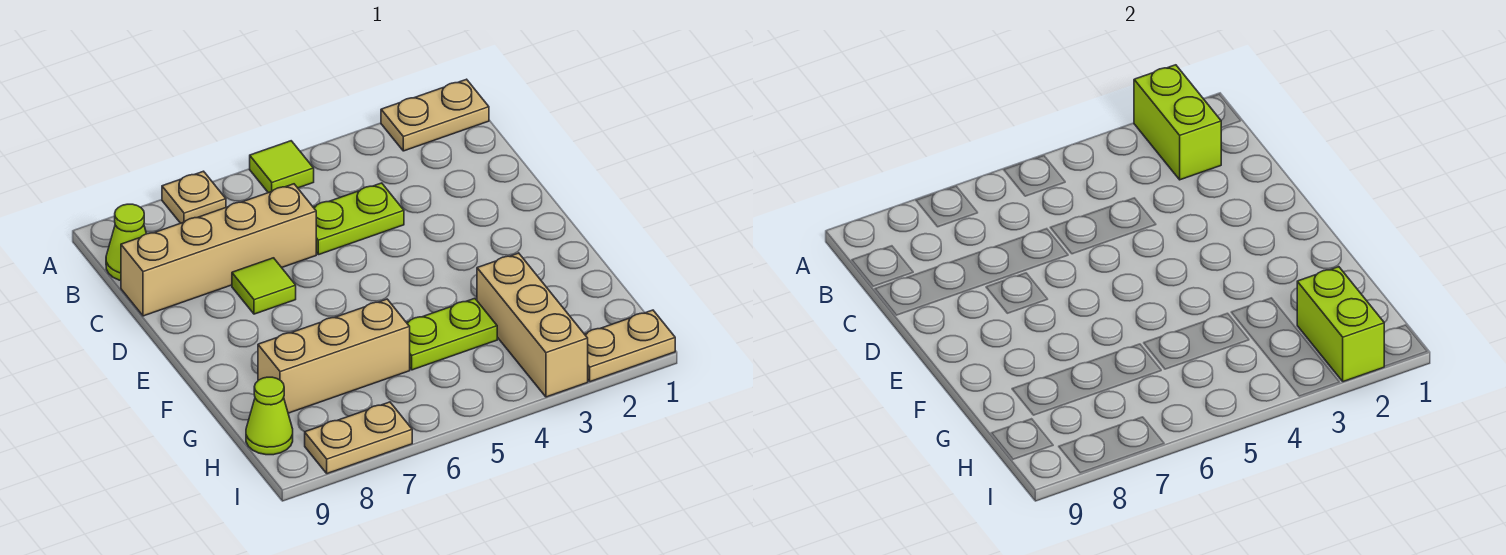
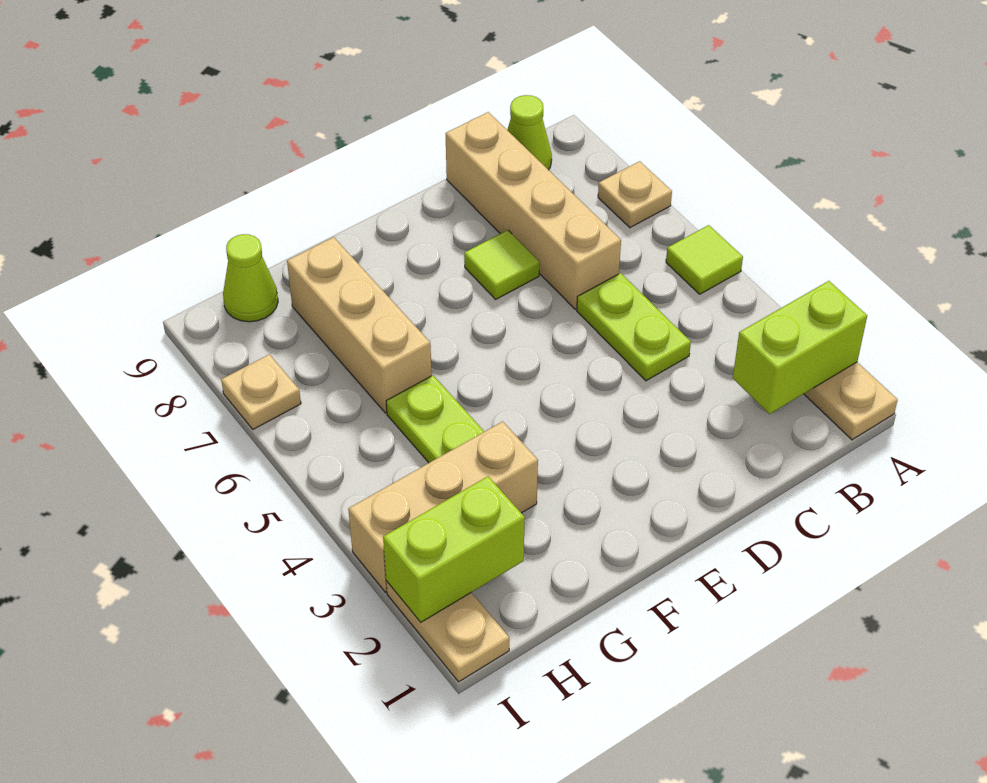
tan plate I7:I8 level 1 -> tan plate I7 level 1

